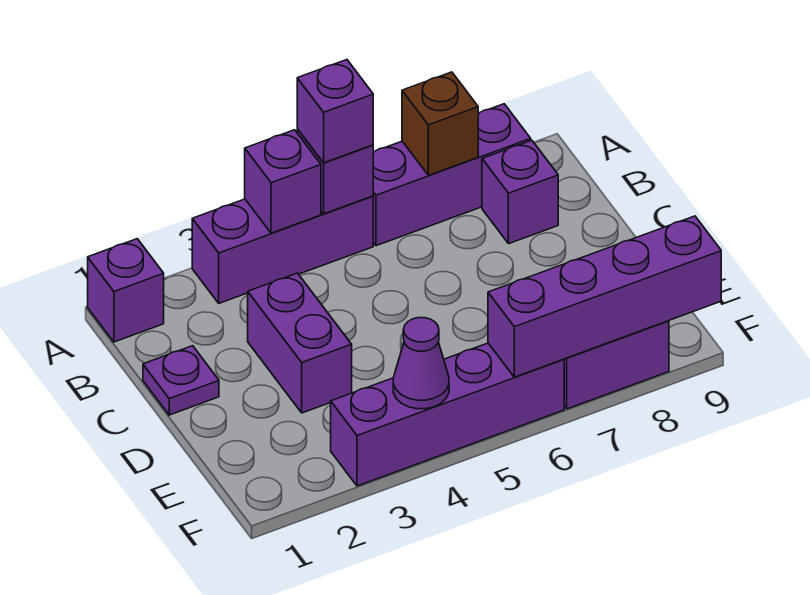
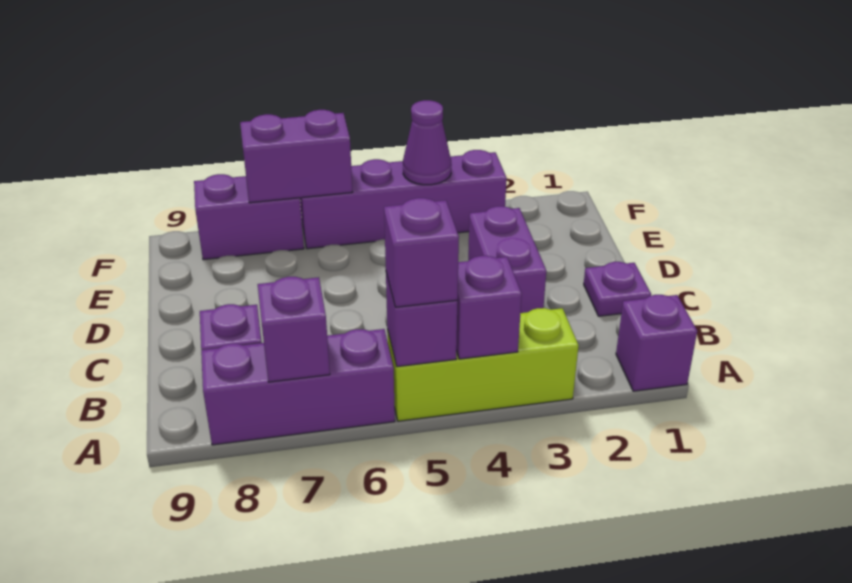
purple brick A3:A5 level 1 -> lime brick A3:A5 level 1
brown brick A7 level 2 -> purple brick A7 level 2
purple brick F6:F9 level 2 -> purple brick F6:F7 level 2

